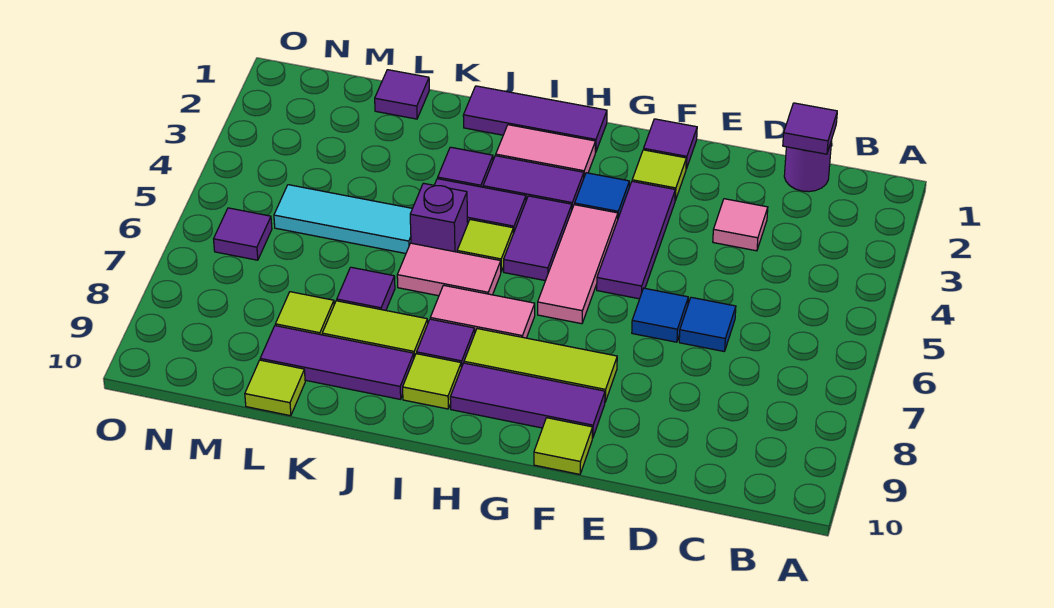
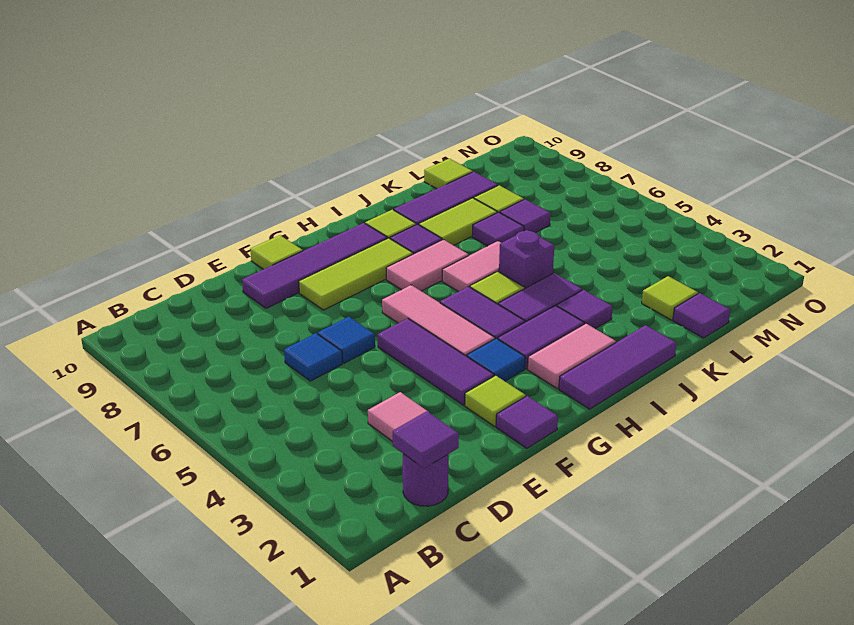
purple tile F9:H9 level 1 -> purple tile E9:H9 level 1
cyan tile K5:M5 level 1 -> none
none -> lime tile L2 level 1
purple tile N6 level 1 -> purple tile L7 level 1

